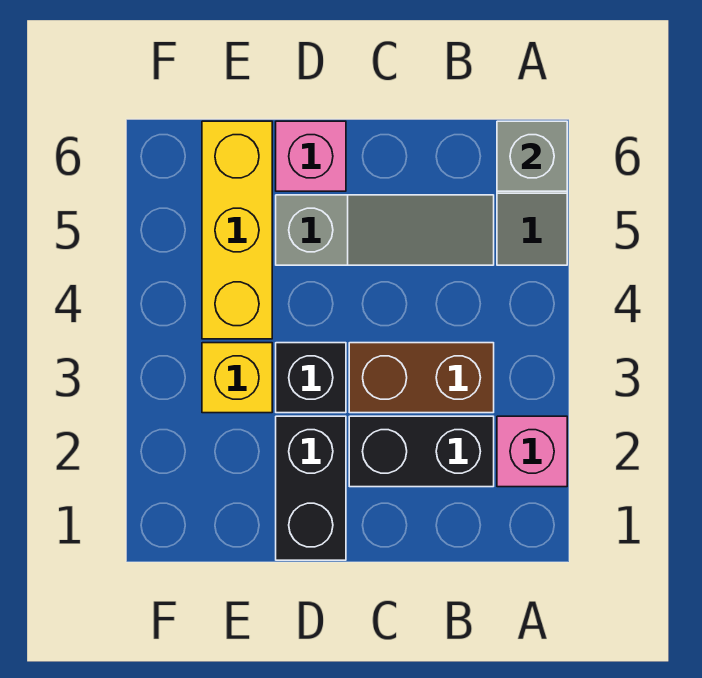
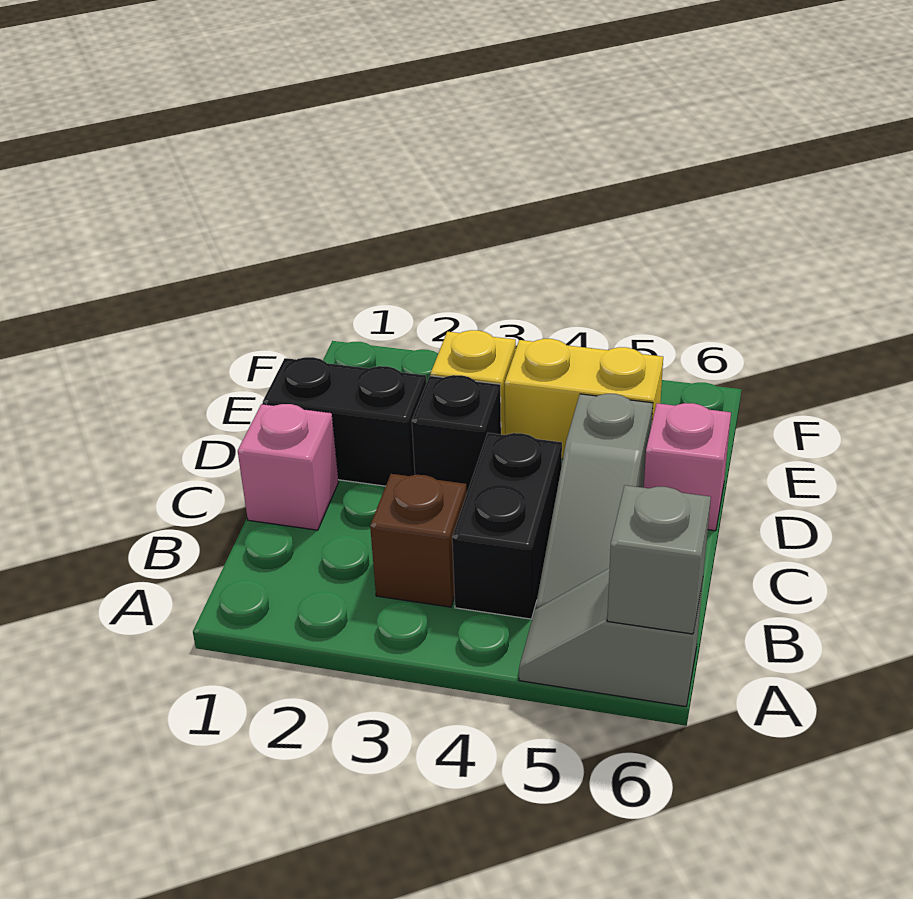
pink brick A2 level 1 -> pink brick C1 level 1
black brick B2:C2 level 1 -> black brick B4:C4 level 1
brown brick B3:C3 level 1 -> brown brick B3 level 1
yellow brick E4:E6 level 1 -> yellow brick E4:E5 level 1

